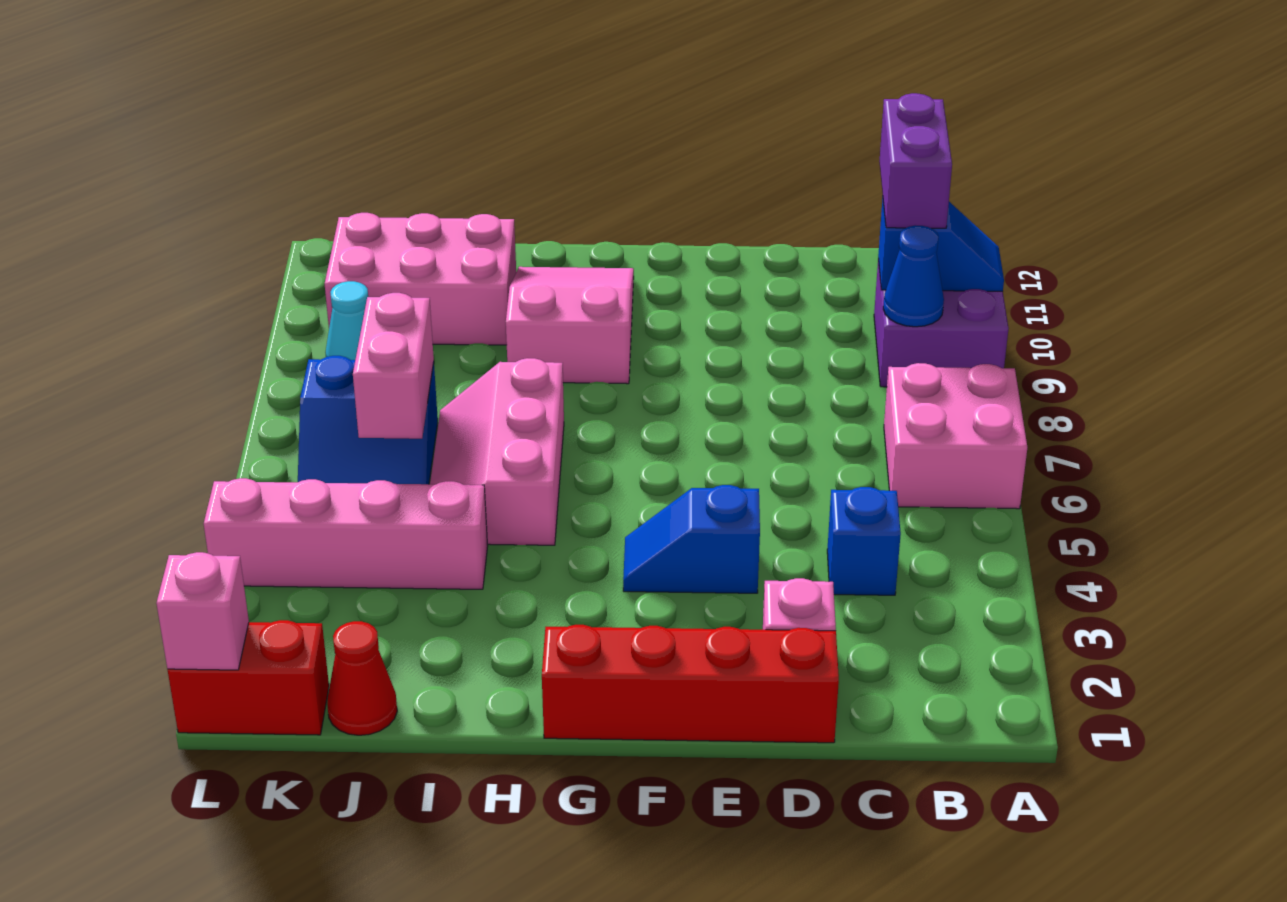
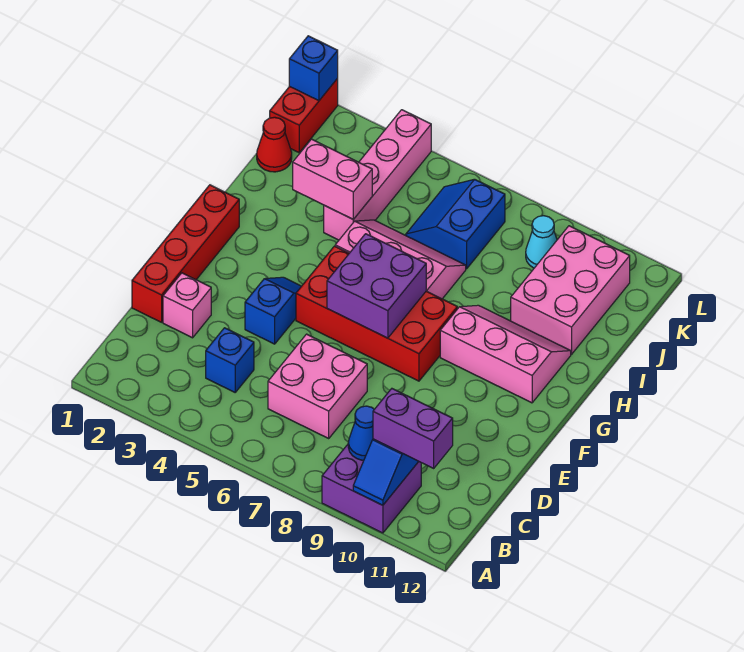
pink brick A6:B7 level 1 -> pink brick C6:D7 level 1
none -> red brick F5:G8 level 1
none -> purple brick F6:G7 level 2
pink slope G9:H11 level 1 top 9 -> pink slope G9:H11 level 1 top G
pink brick J6:J7 level 2 -> pink brick I3:I4 level 2
pink brick L1 level 2 -> blue brick L1 level 2

